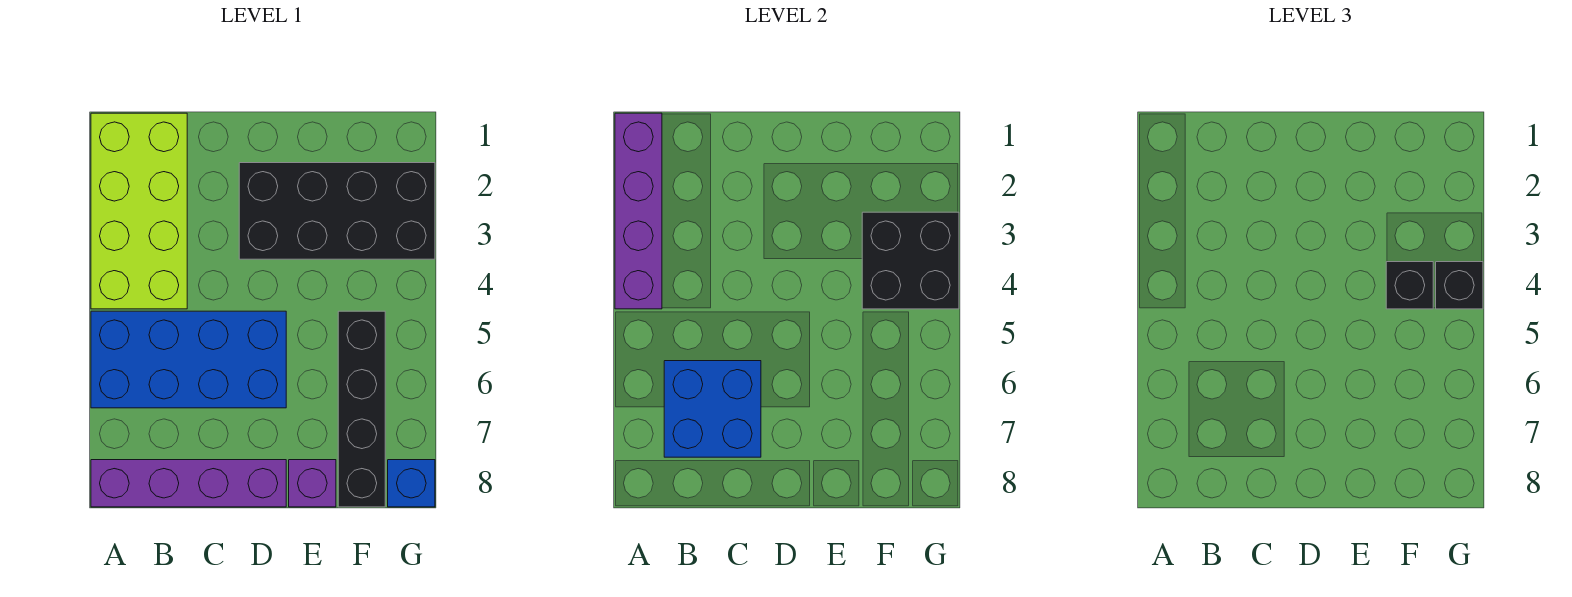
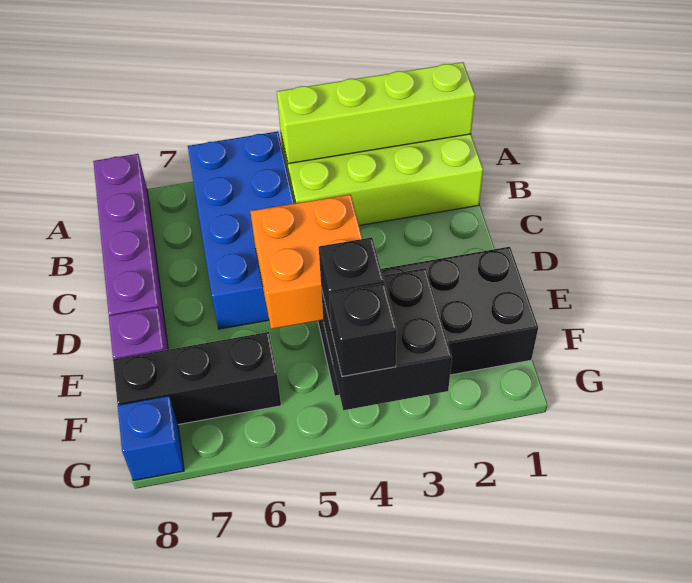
purple brick A1:A4 level 2 -> lime brick A1:A4 level 2
blue brick B6:C7 level 2 -> none
black brick D2:G3 level 1 -> black brick E1:F4 level 1
none -> orange brick D4:E5 level 2
black brick F5:F8 level 1 -> black brick F6:F8 level 1

